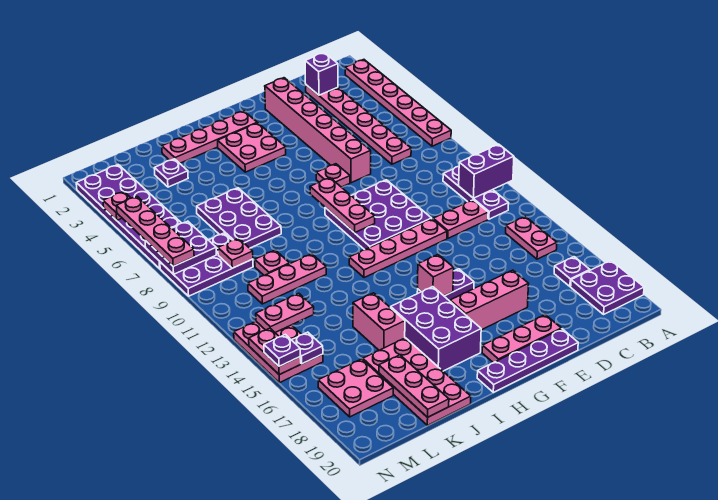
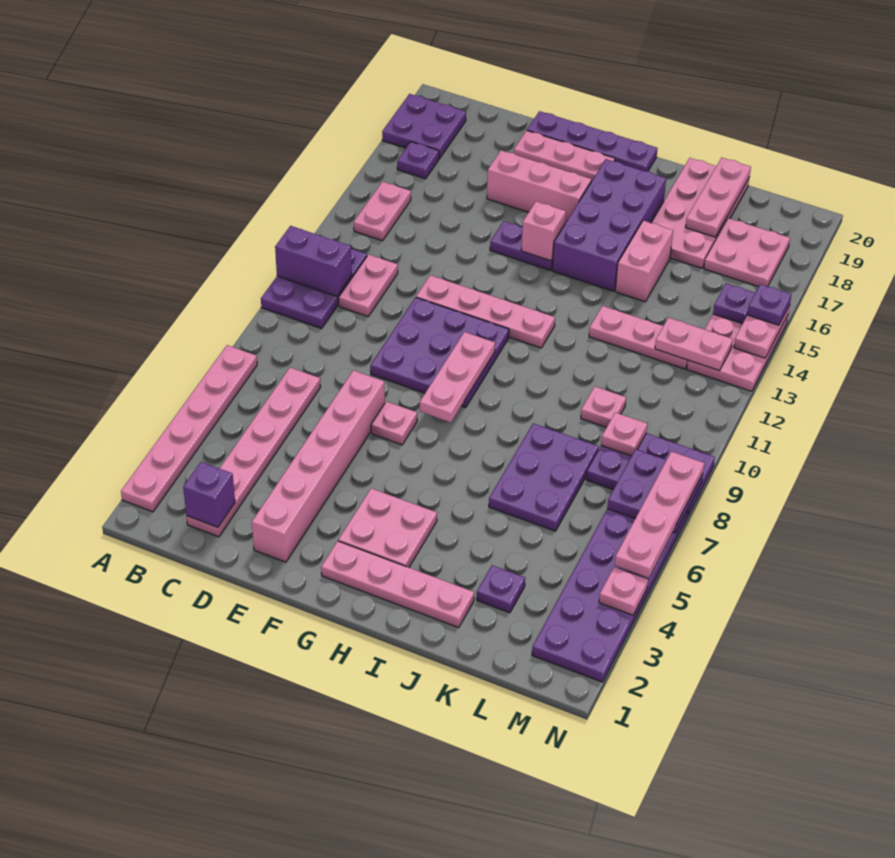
purple plate B10:B12 level 1 -> purple plate A10:B12 level 1
pink plate C12:D12 level 1 -> pink plate C11:C12 level 1
purple brick H16:I18 level 1 -> purple brick H15:I18 level 1
pink plate J11:L11 level 1 -> pink plate J13:L13 level 1

